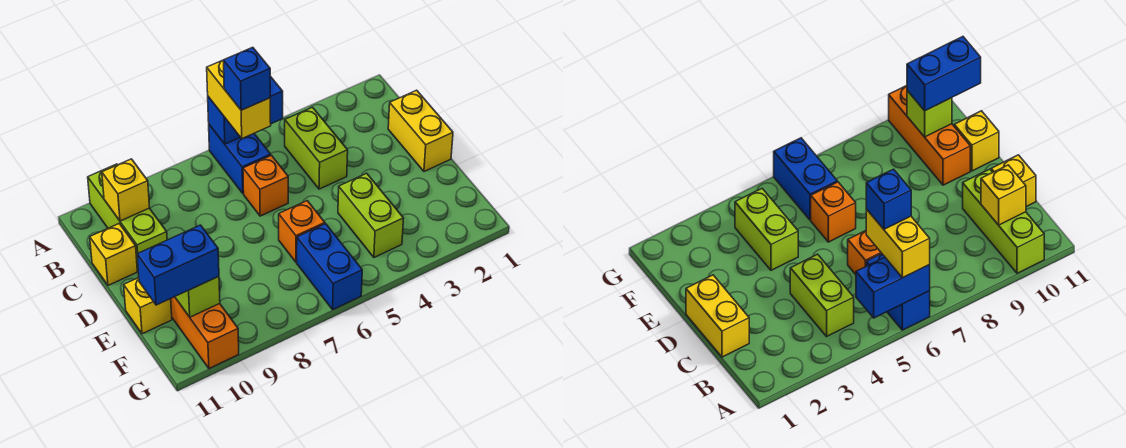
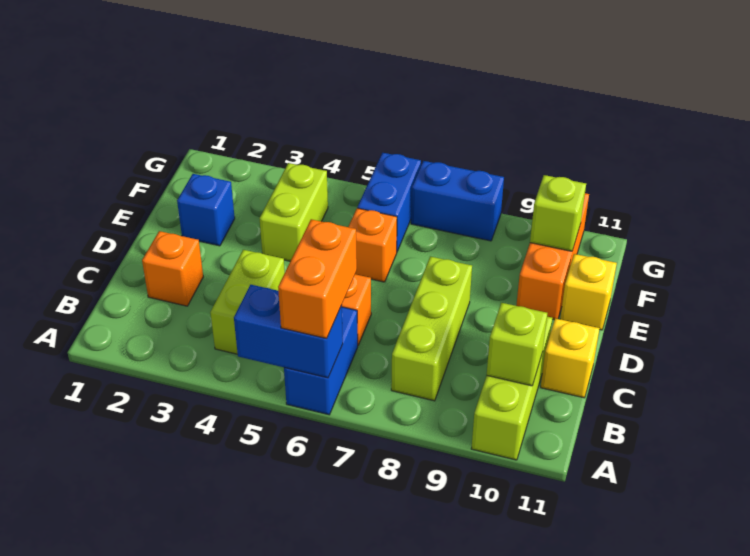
yellow brick A6:B6 level 3 -> orange brick A6:B6 level 3
blue brick B6 level 4 -> blue brick E2 level 1
none -> lime brick B8:D8 level 1
yellow brick B10 level 2 -> lime brick B10 level 2
yellow brick C1:D1 level 1 -> none
none -> orange brick C2 level 1
blue brick F10:F11 level 3 -> blue brick G7:G8 level 1

